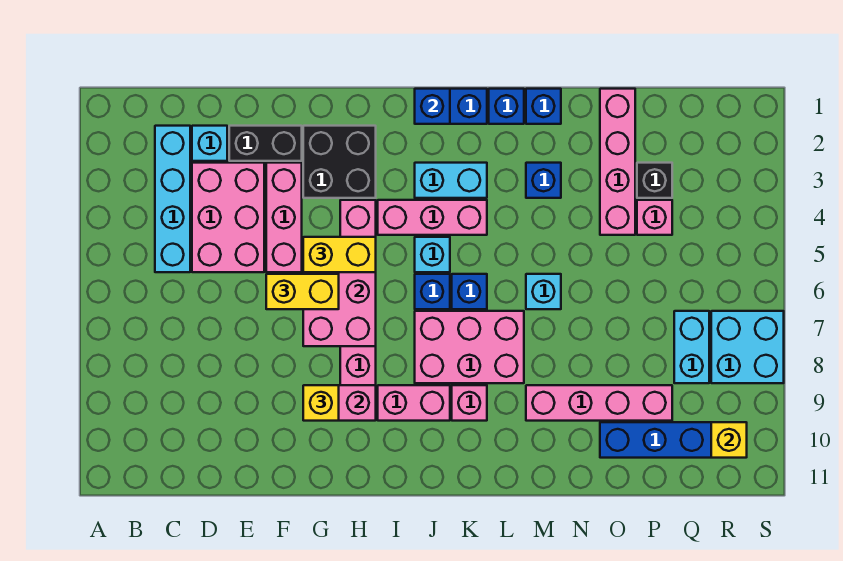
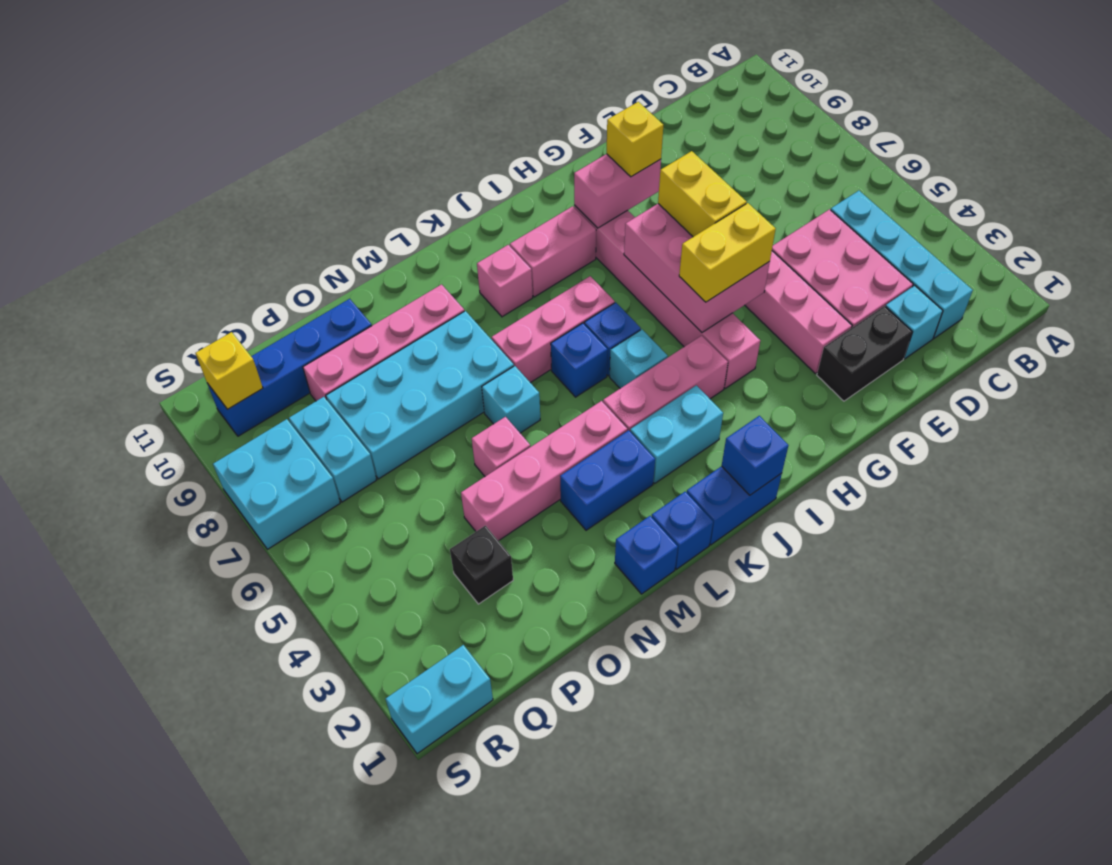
yellow brick F6:G6 level 3 -> yellow brick G6:G7 level 3
black brick G2:H3 level 1 -> none
pink brick J7:L8 level 1 -> pink brick J7:L7 level 1
blue brick M3 level 1 -> blue brick L3:M3 level 1
none -> cyan brick M7:P8 level 1
pink brick O1:O4 level 1 -> pink brick L4:O4 level 1
pink brick P4 level 1 -> pink brick N5 level 1
none -> cyan brick R1:S1 level 1

